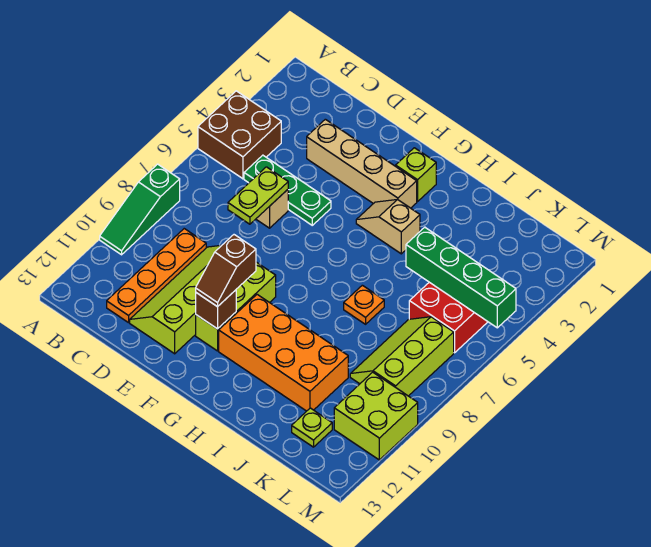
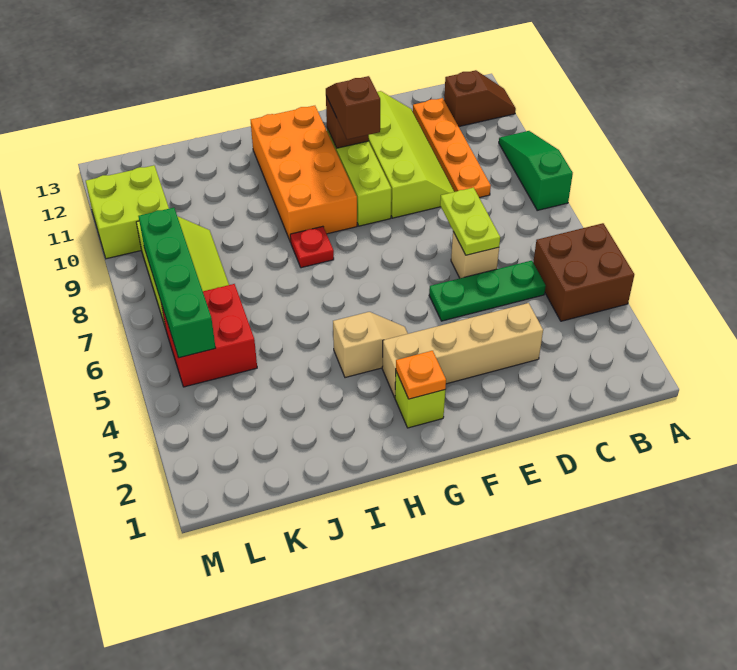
none -> brown slope A12:B12 level 1 top B
orange brick G10:J11 level 1 -> orange brick G9:H12 level 1
none -> red plate H8 level 1
orange plate I7 level 1 -> orange plate G2 level 2
green brick J5:M5 level 2 -> green brick L5:L8 level 2
lime plate K12 level 1 -> none

